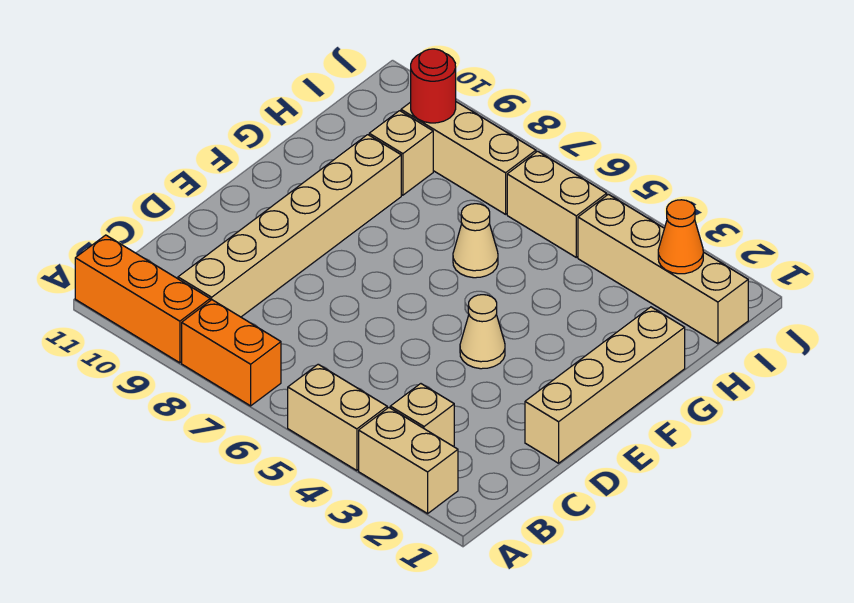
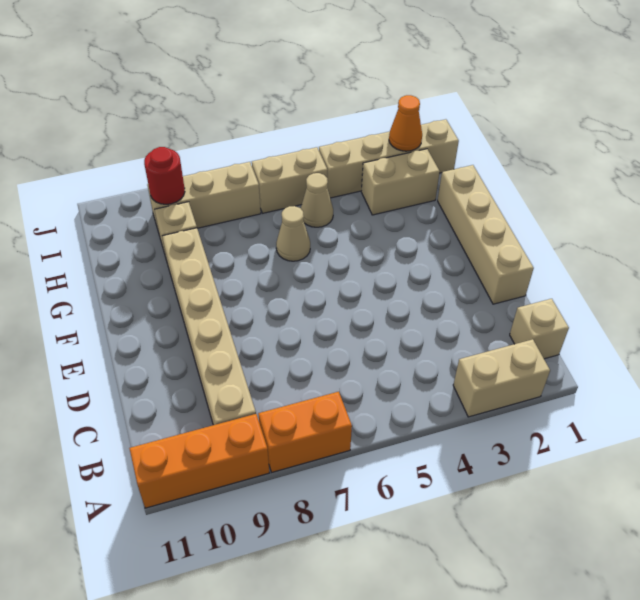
tan brick A4:A5 level 1 -> tan brick H2:H3 level 1
tan brick B3 level 1 -> tan brick B1 level 1
tan cone E4 level 1 -> tan cone H5 level 1

